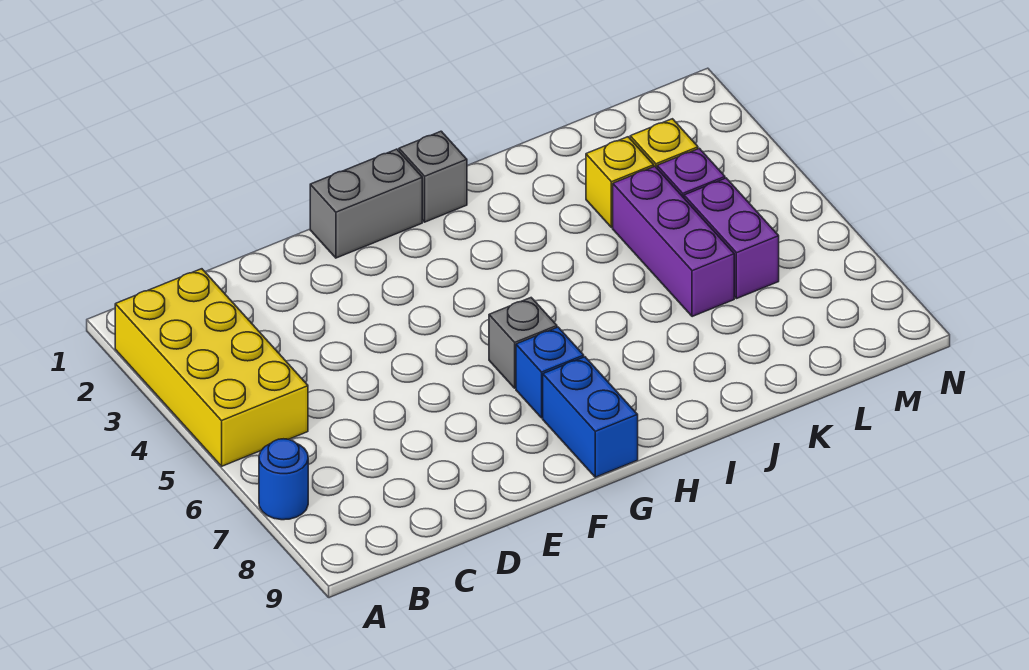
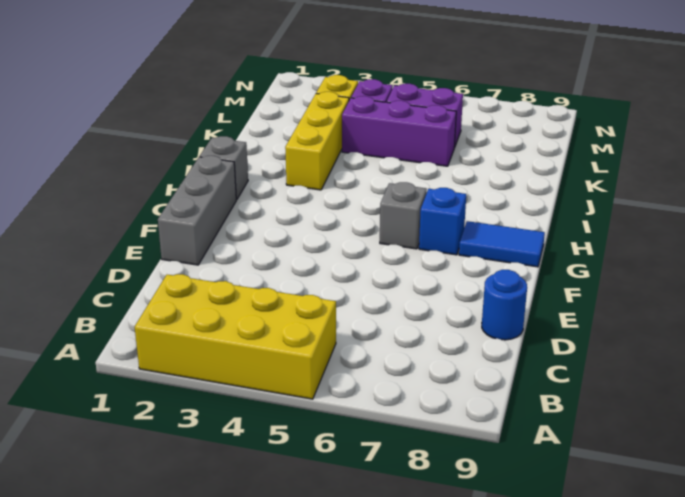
blue round brick A7 level 1 -> blue round brick D9 level 1
grey brick F1:G1 level 1 -> grey brick E1:G1 level 1
blue brick G8:G9 level 1 -> blue tile G8:G9 level 1
yellow brick K3 level 1 -> yellow brick I3:K3 level 1

